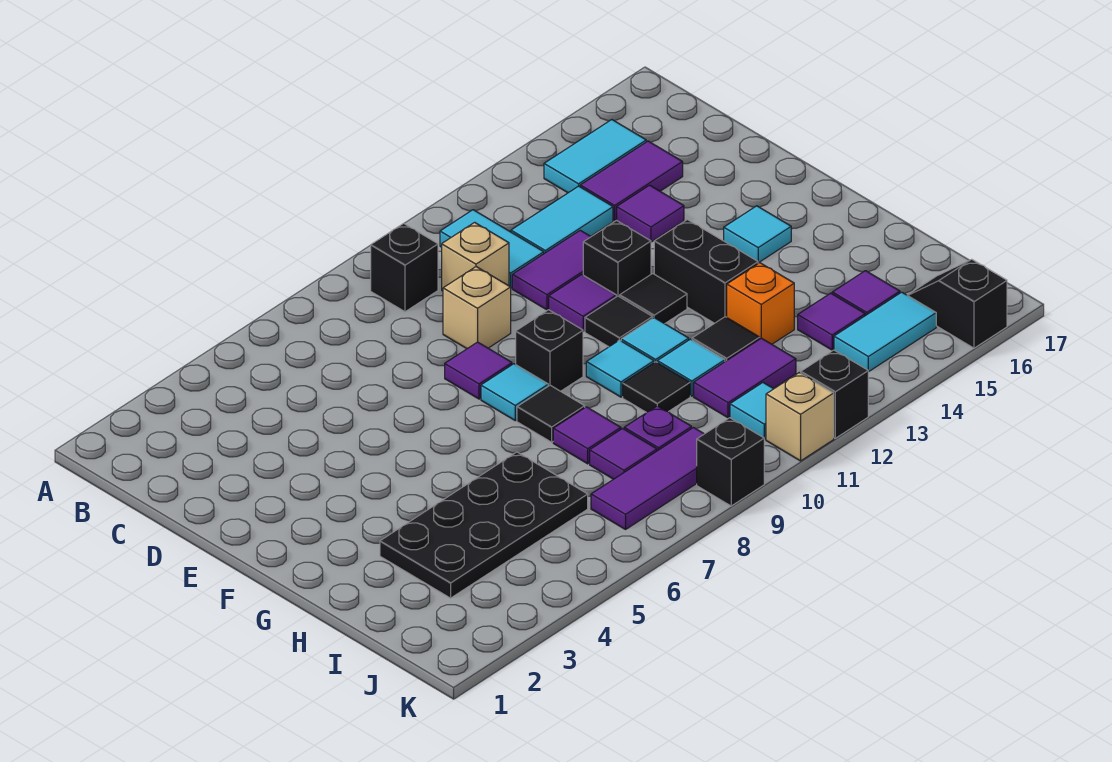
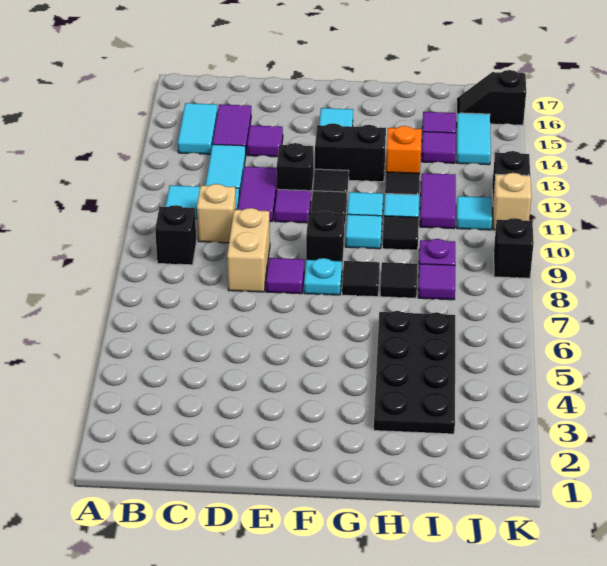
tan brick D9 level 1 -> tan brick D8:D9 level 1
cyan tile F8 level 1 -> cyan plate F8 level 1
purple tile H8 level 1 -> black tile H8 level 1
purple tile J7:J9 level 1 -> none

